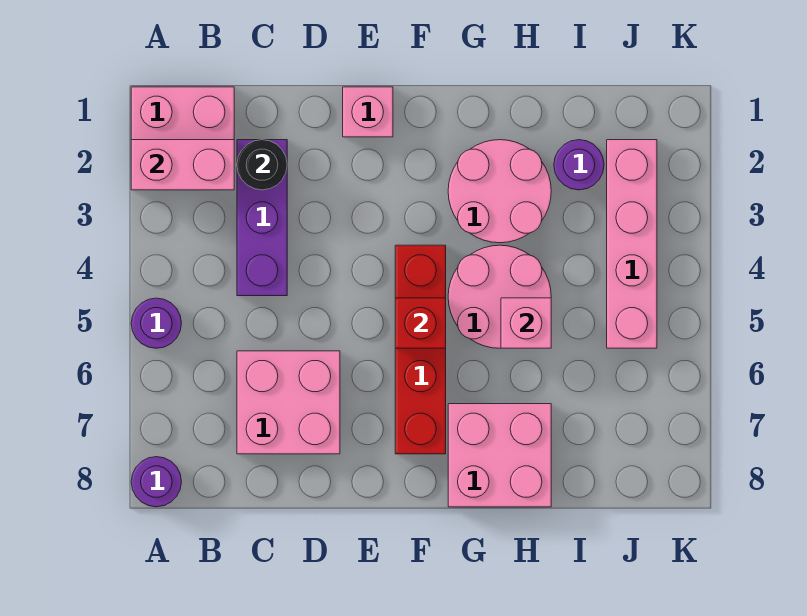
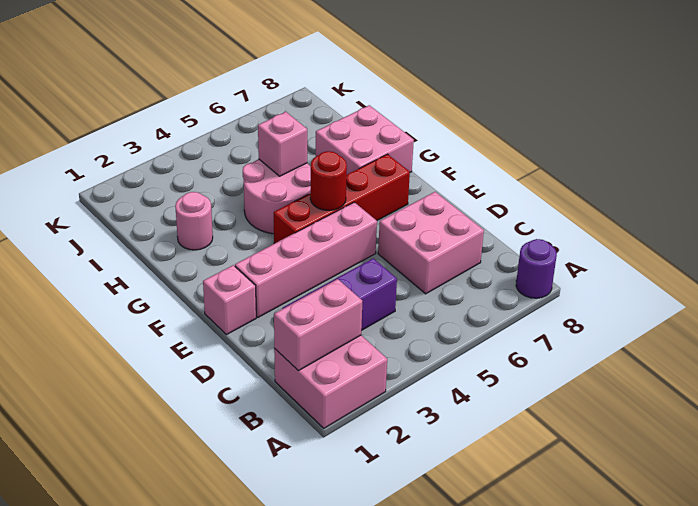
pink brick A2:B2 level 2 -> pink brick B1:B2 level 2
purple round brick A5 level 1 -> none
black round brick C2 level 2 -> none
red brick F5 level 2 -> red round brick F5 level 2
pink round brick G2:H3 level 1 -> pink round brick H2 level 1
purple round brick I2 level 1 -> none
pink brick J2:J5 level 1 -> pink brick E2:E5 level 1

